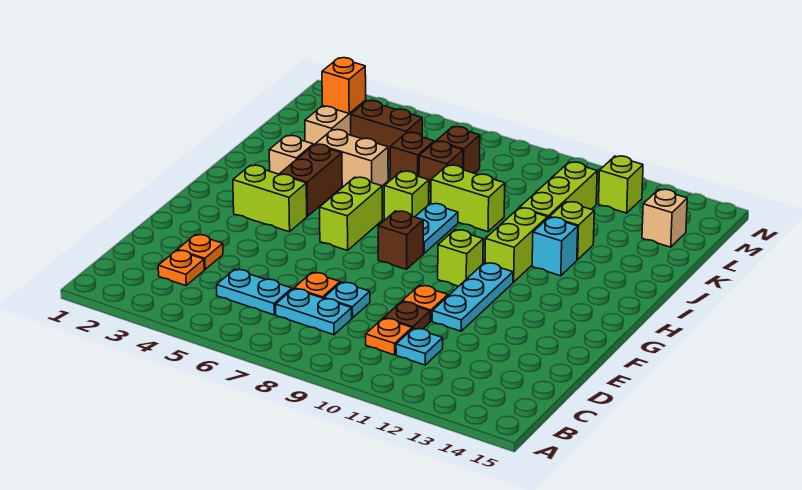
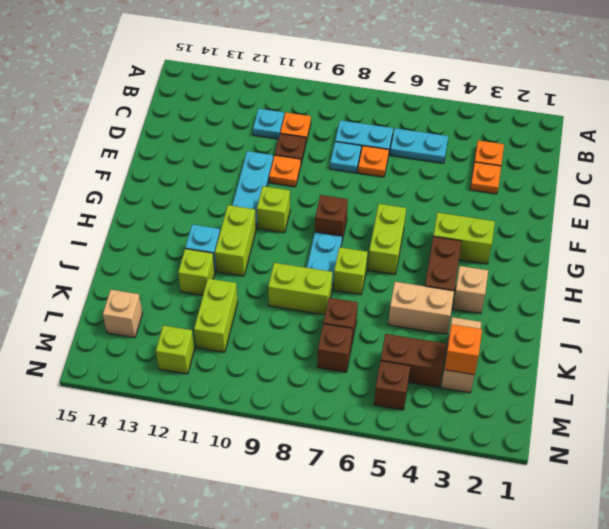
lime brick J11:L11 level 1 -> lime brick K11:L11 level 1
brown brick K6 level 1 -> brown brick M5 level 1

